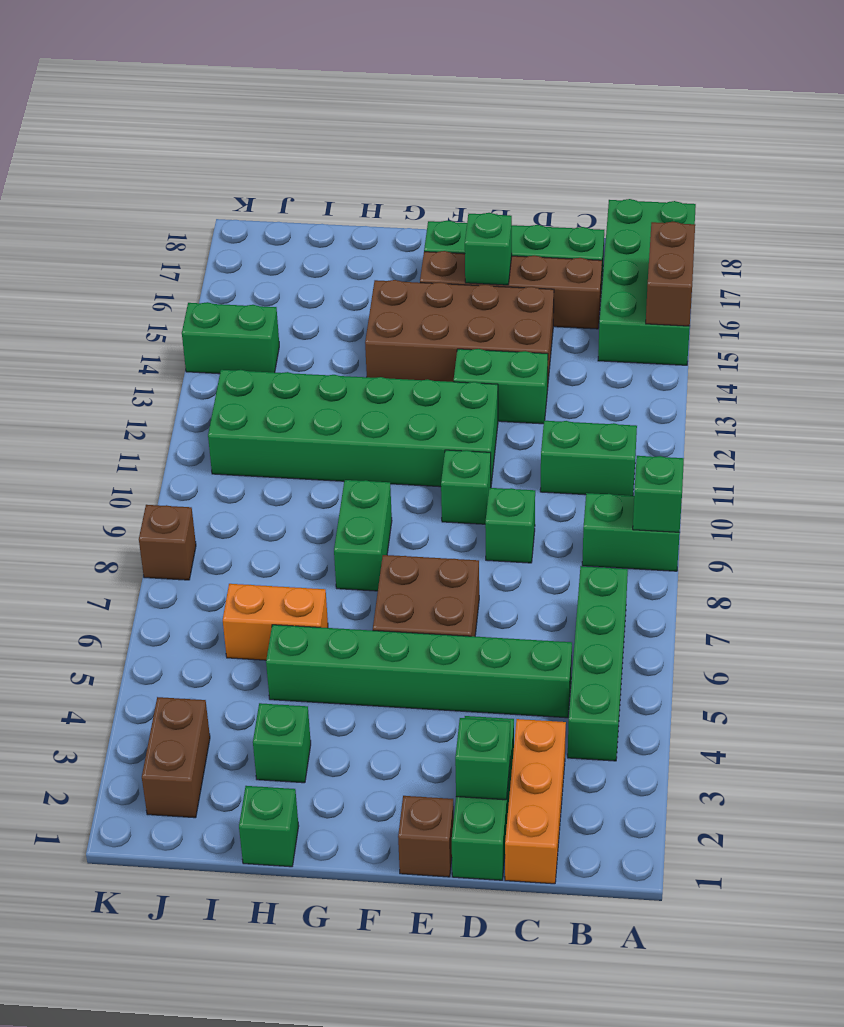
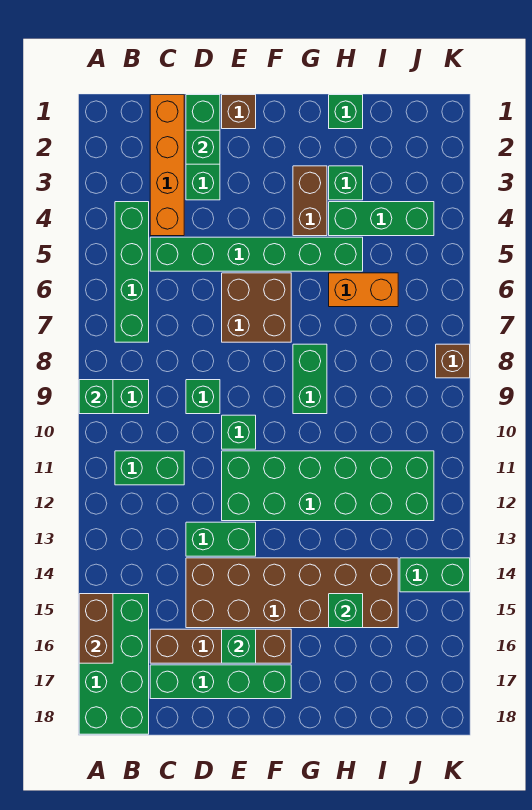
orange brick C1:C3 level 1 -> orange brick C1:C4 level 1
brown brick D14:G15 level 1 -> brown brick D14:I15 level 1
none -> green brick H4:J4 level 1
none -> green brick H15 level 2
brown brick J2:J3 level 1 -> brown brick G3:G4 level 1

